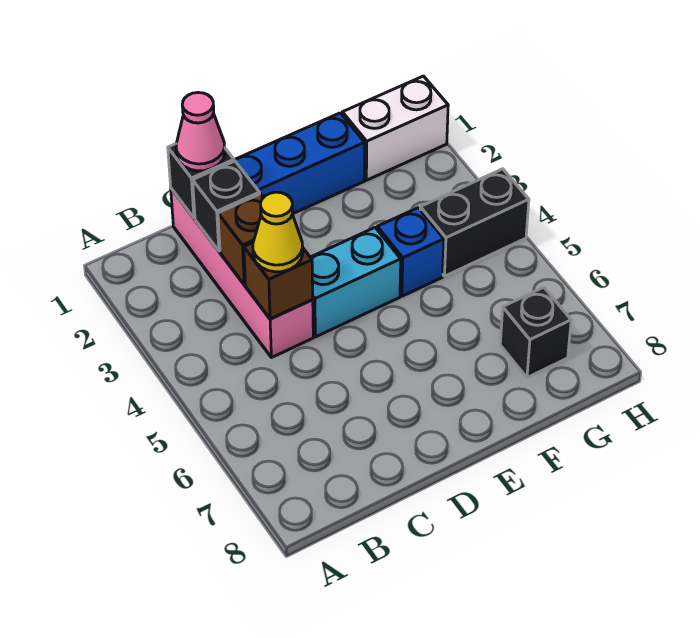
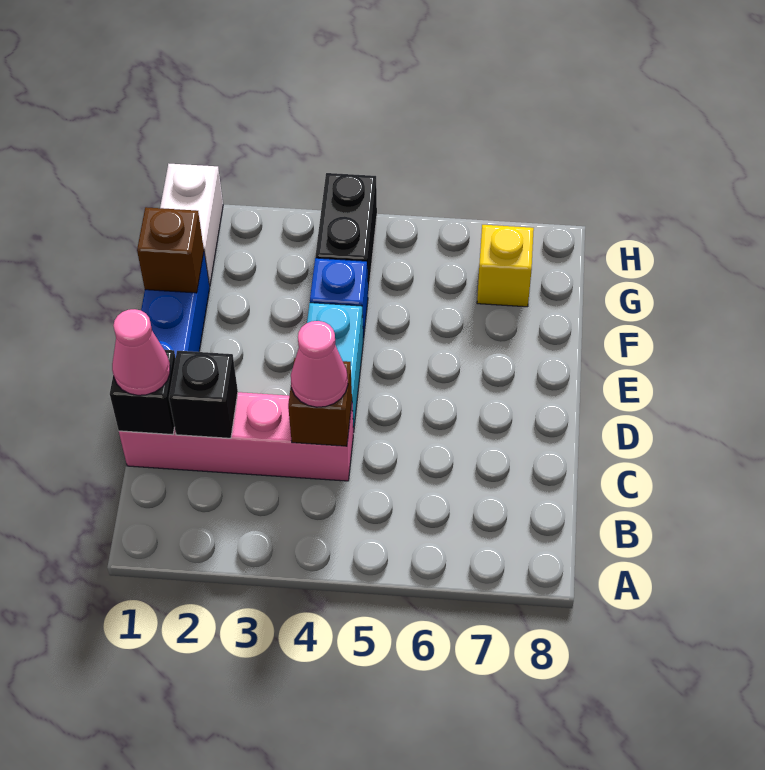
brown brick C3 level 2 -> brown brick F1 level 2
yellow cone C4 level 3 -> pink cone C4 level 3
black brick G7 level 1 -> yellow brick G7 level 1

